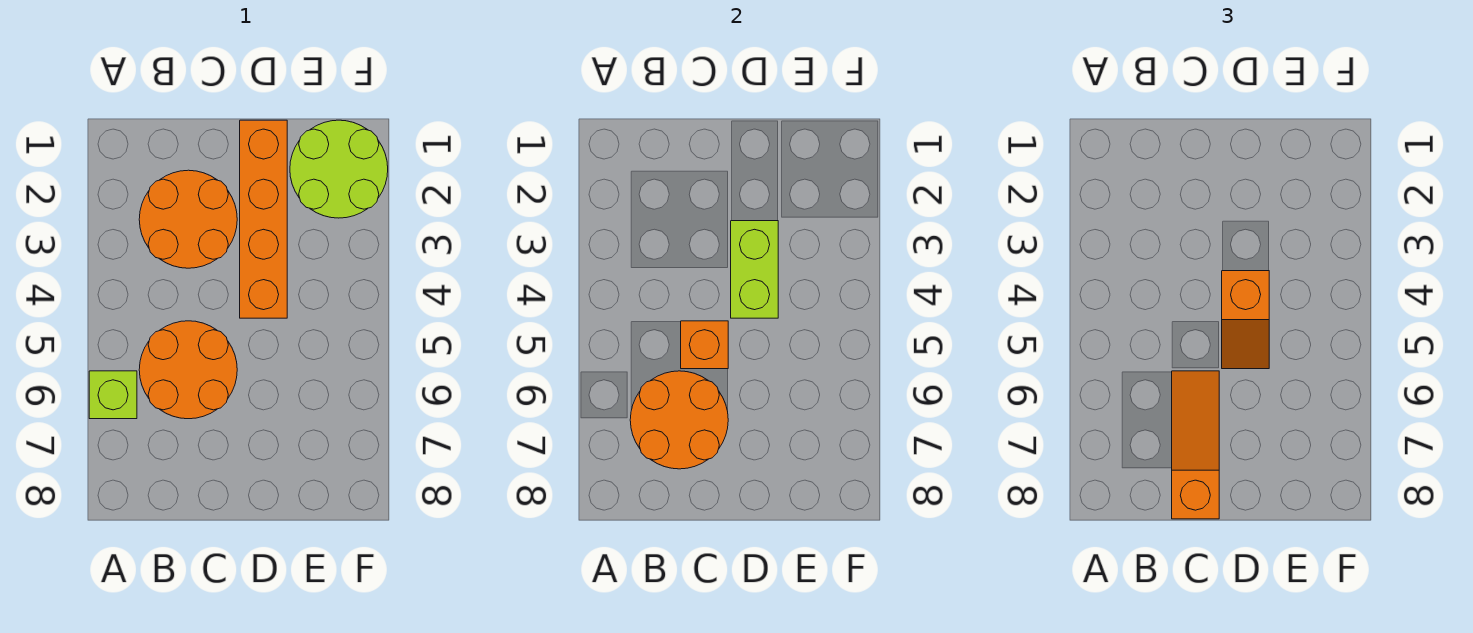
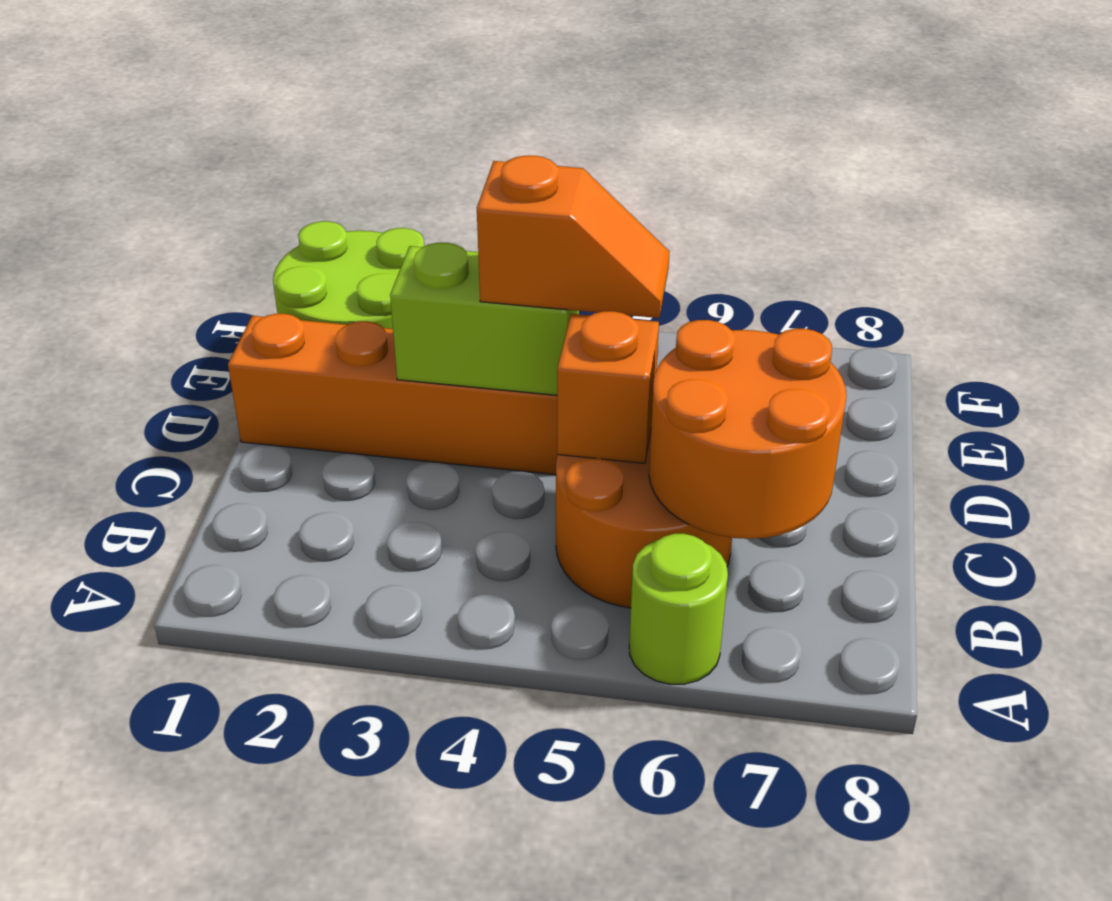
lime brick A6 level 1 -> lime round brick A6 level 1
orange round brick B2:C3 level 1 -> none
orange slope C6:C8 level 3 top 8 -> none

